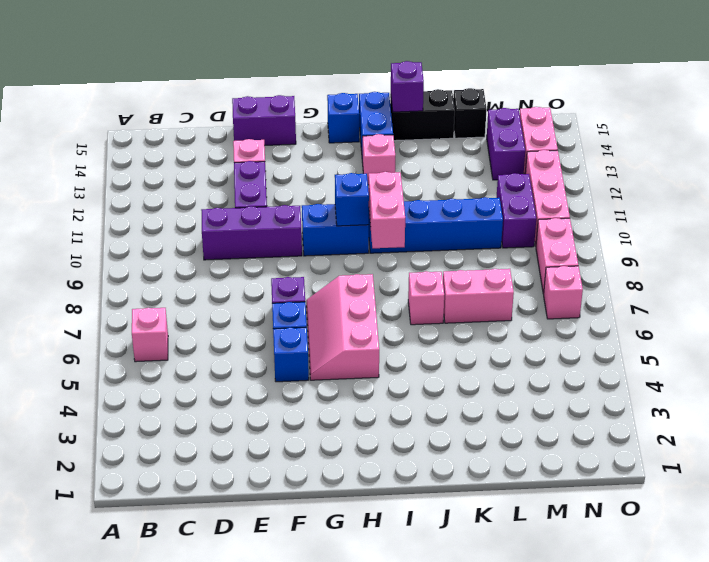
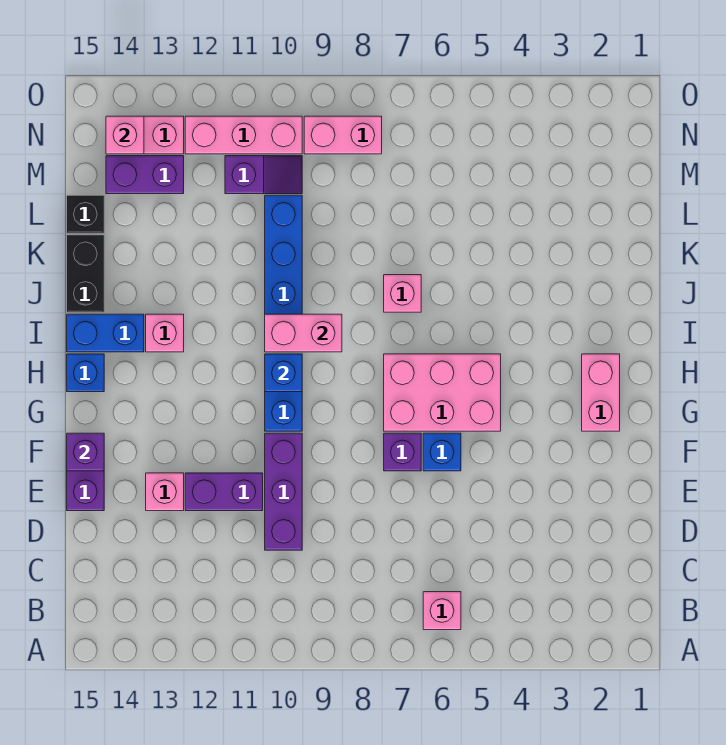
blue brick F5 level 1 -> none
pink slope G5:H7 level 1 top H -> pink brick G5:H7 level 1
purple brick J15 level 2 -> purple brick F15 level 2
pink brick K7:L7 level 1 -> pink brick G2:H2 level 1
purple brick M10:M11 level 1 -> purple slope M10:M11 level 1 top 11
pink brick N7 level 1 -> pink brick N14 level 2

